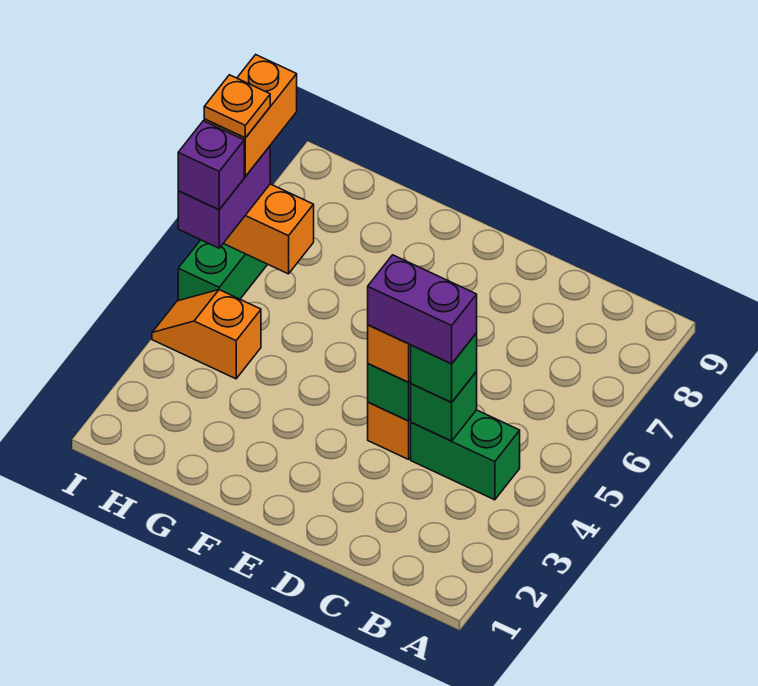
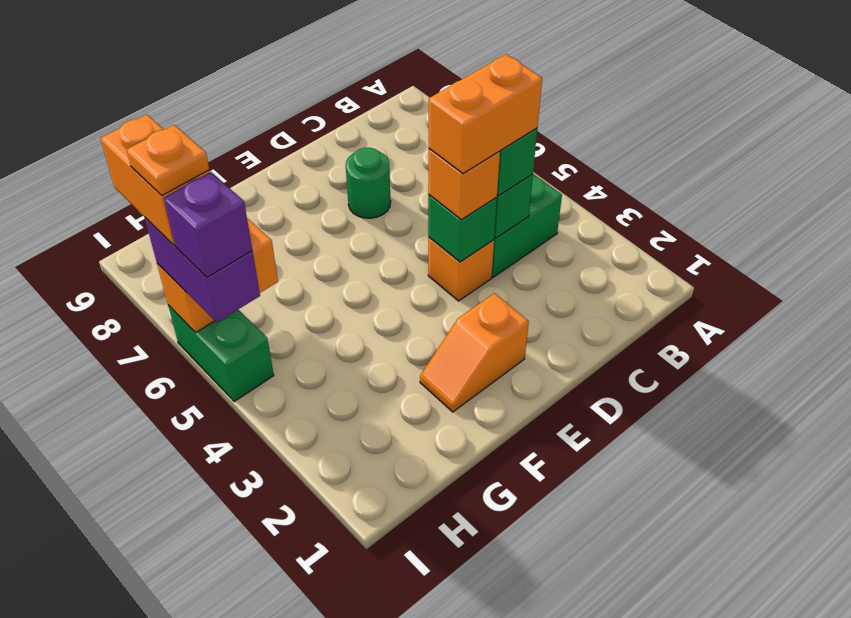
purple brick C4:D4 level 4 -> orange brick C4:D4 level 4
none -> green round brick D7 level 1
orange slope H4:I4 level 1 top H -> orange slope E2:F2 level 1 top E

